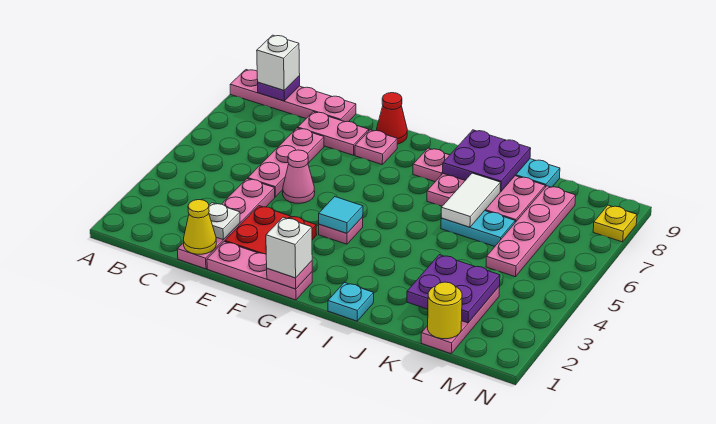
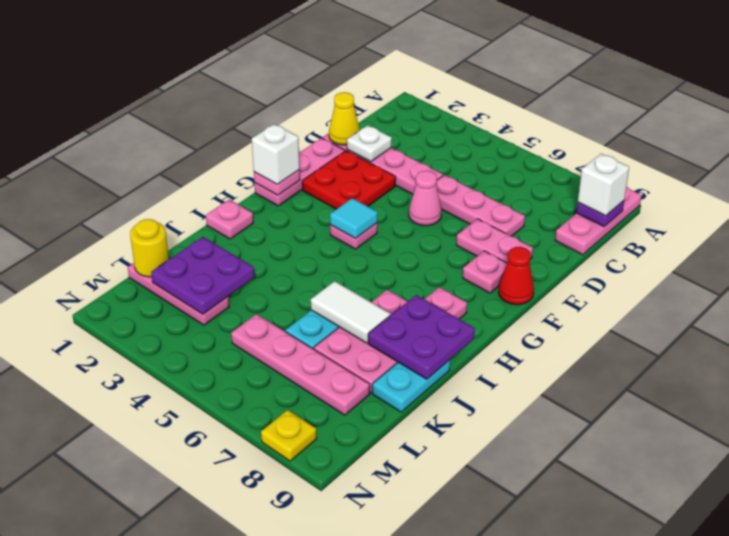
pink plate A9:D9 level 1 -> pink plate A9:C9 level 1
pink plate D8:E8 level 1 -> pink plate E7:E8 level 1
cyan plate I1 level 1 -> pink plate I1 level 1

